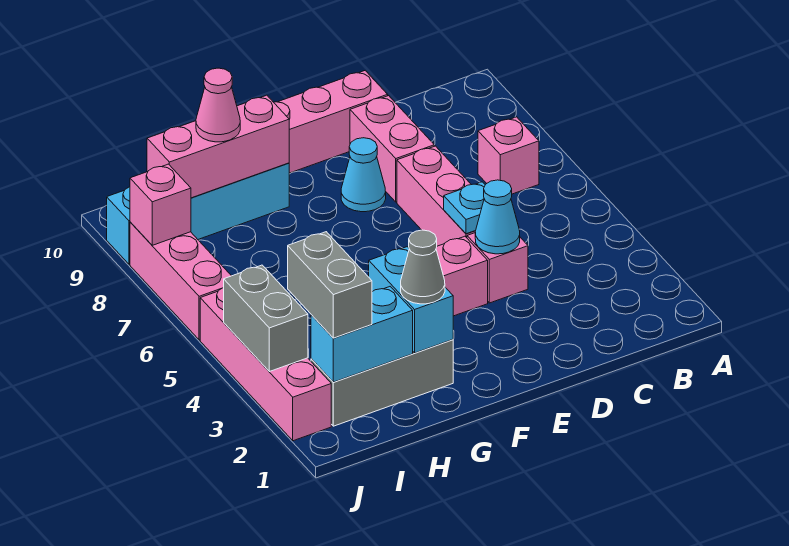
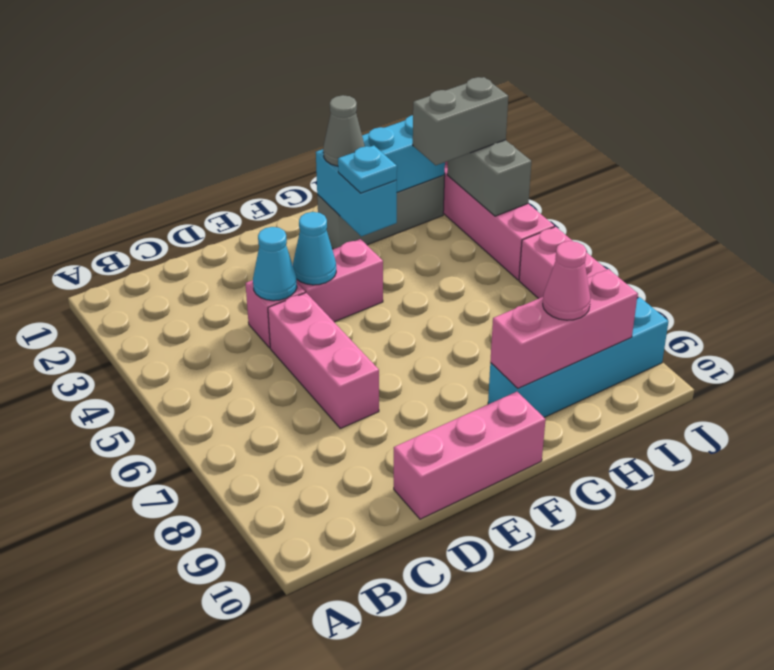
pink brick B7 level 1 -> none
cyan plate D5 level 2 -> cyan plate G3 level 3
pink brick D8:D9 level 1 -> none
cyan cone E8 level 1 -> cyan cone E4 level 2
grey brick I2:I3 level 3 -> grey brick I3:J3 level 3
pink brick J8 level 2 -> none

